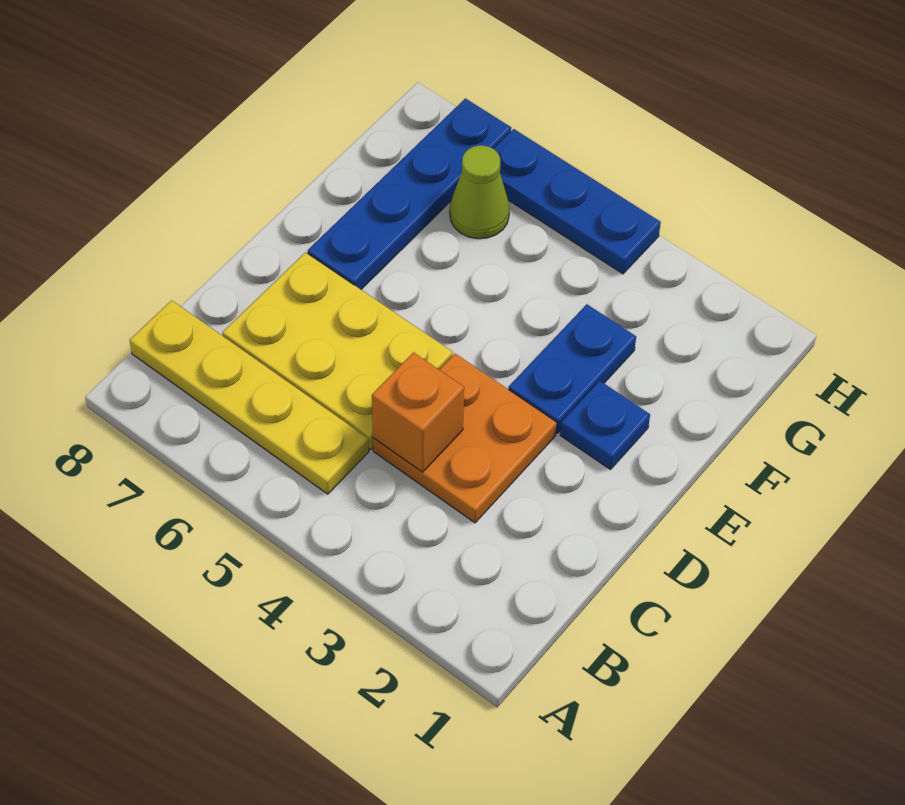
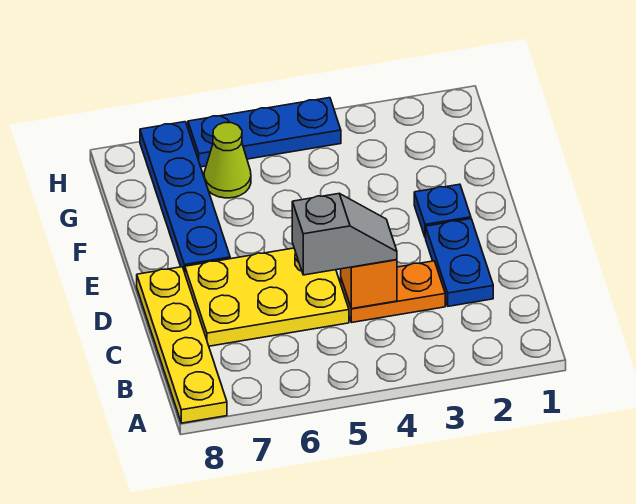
yellow plate B5:B8 level 1 -> yellow plate A8:D8 level 1
orange plate C3:D4 level 1 -> orange plate C3:C4 level 1
none -> grey slope C4:C5 level 3 top 5
blue plate E3:F3 level 1 -> blue plate C2:D2 level 1

